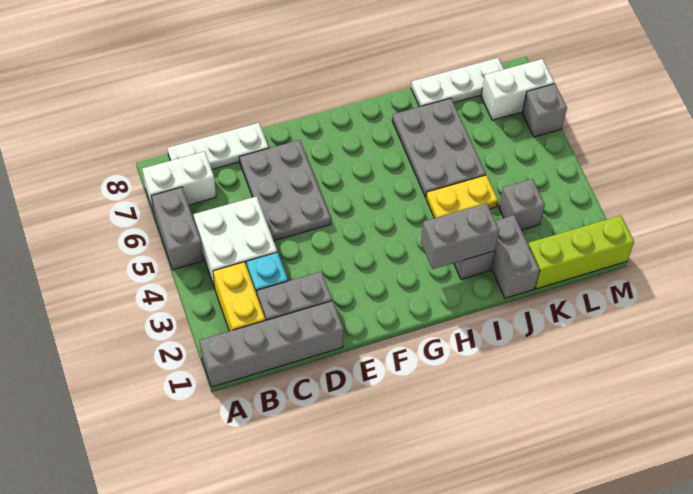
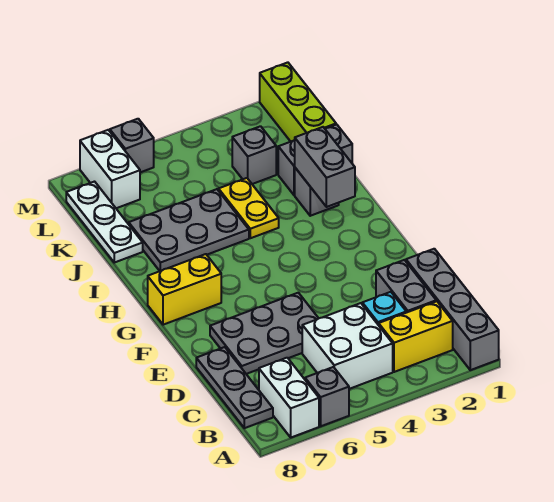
grey brick A5:A6 level 1 -> grey brick A6 level 1
white plate B8:D8 level 1 -> grey plate B8:D8 level 1
none -> yellow brick G7:G8 level 1

